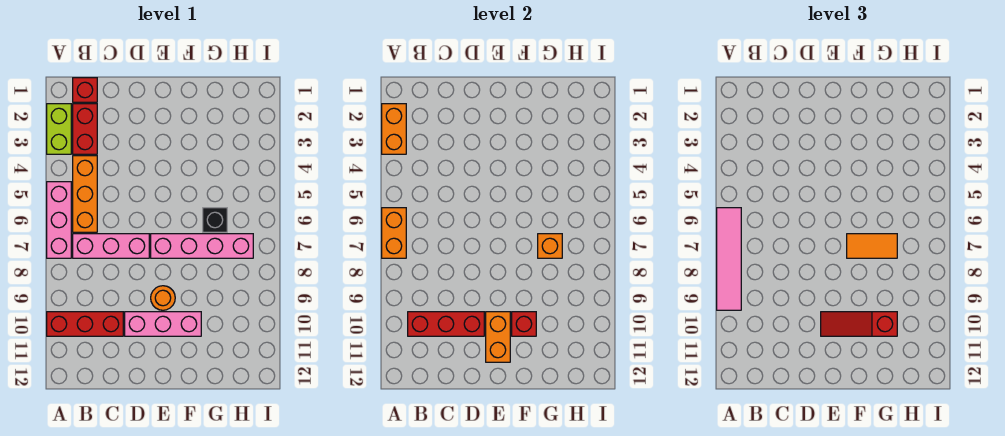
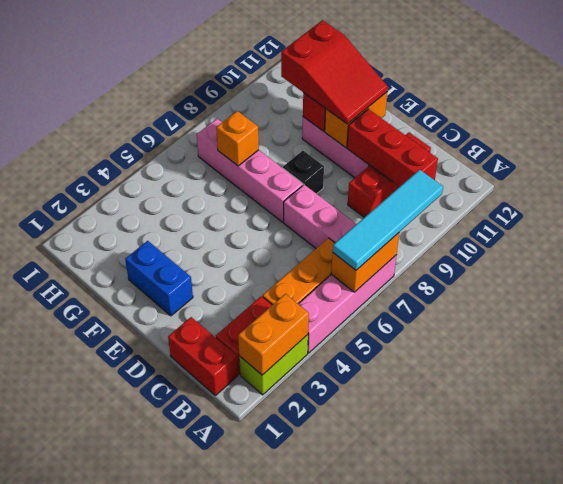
pink brick A5:A7 level 1 -> pink brick A4:A7 level 1
pink tile A6:A9 level 3 -> cyan tile A6:A9 level 3
red brick A10:C10 level 1 -> red brick C9:C11 level 1
red brick B1 level 1 -> red brick B1:C1 level 1
none -> blue brick E2:F2 level 1
orange round brick E9 level 1 -> none
red slope E10:G10 level 3 top G -> red slope E10:G11 level 3 top G
orange tile F7:G7 level 3 -> none
black brick G6 level 1 -> black brick E8 level 1

